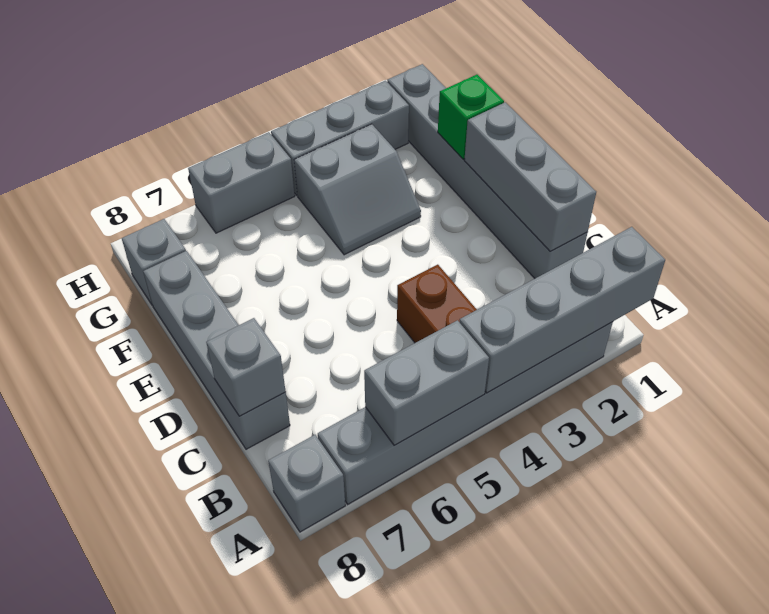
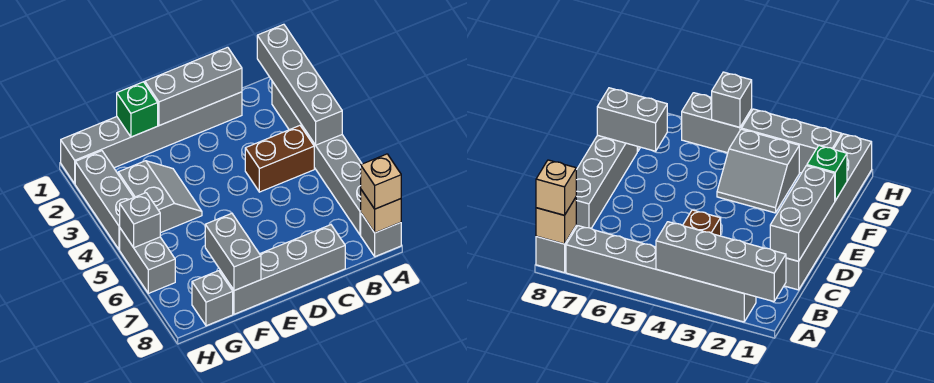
grey brick A5:A6 level 2 -> grey brick F7:F8 level 2
none -> tan brick A8 level 2
none -> tan brick A8 level 3
grey brick C8 level 2 -> grey brick H5 level 2

